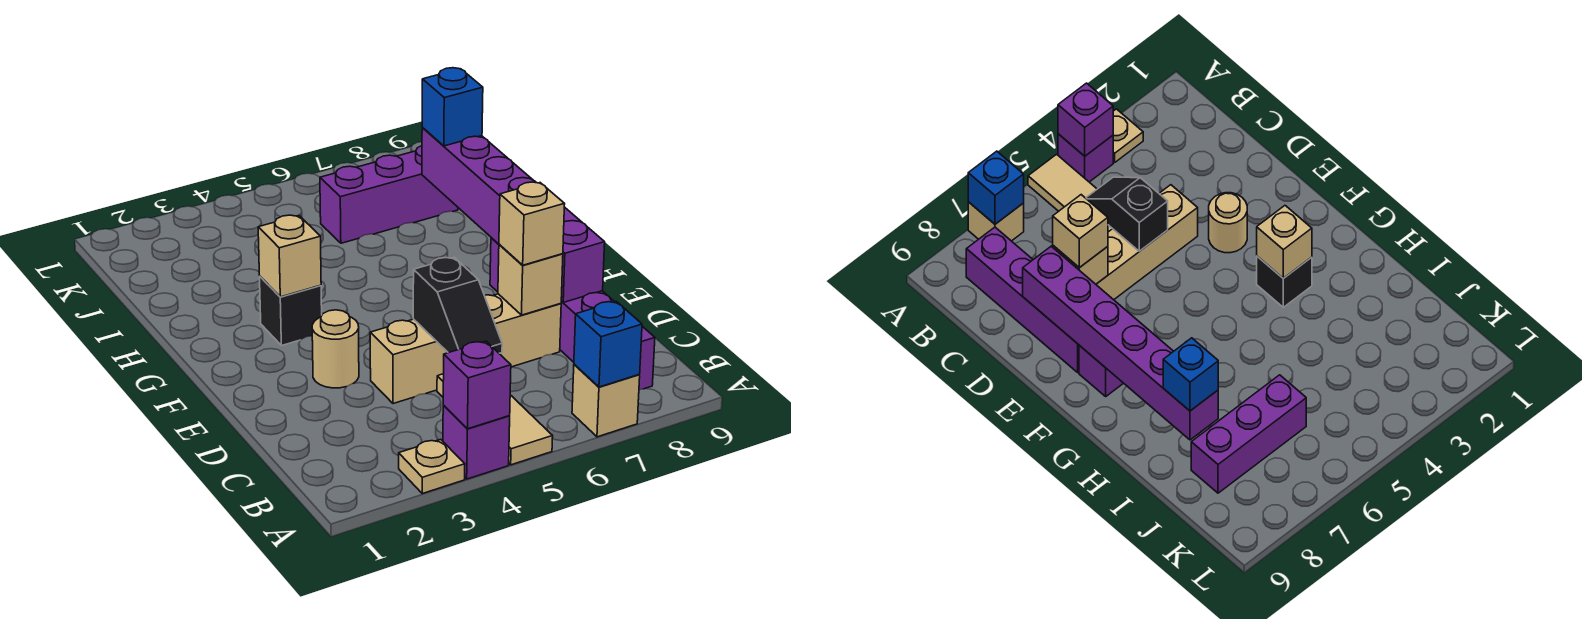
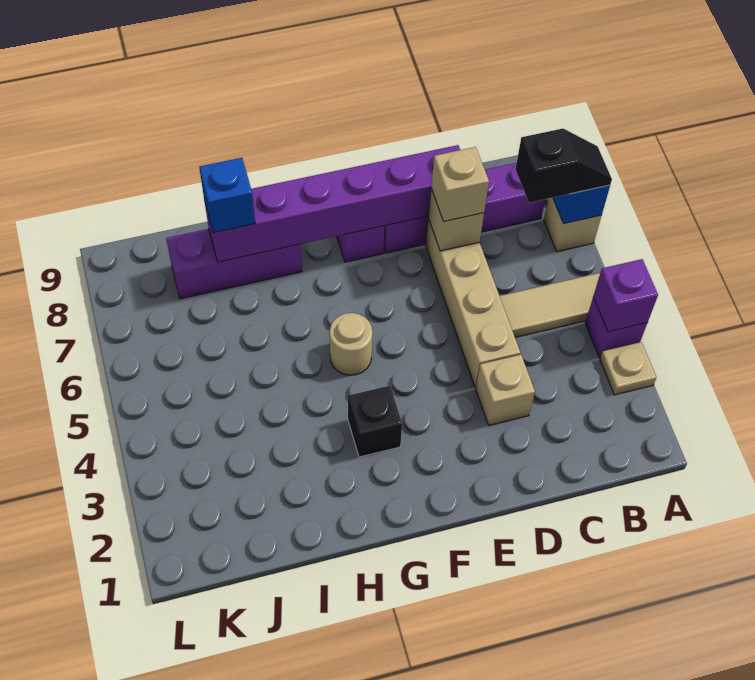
black slope C5:D5 level 2 top D -> black slope A7:B7 level 3 top B
tan round brick E3 level 1 -> tan round brick G5 level 1
tan brick G3 level 2 -> tan brick D3 level 1
purple brick J6:J8 level 1 -> purple brick H8:J8 level 1

